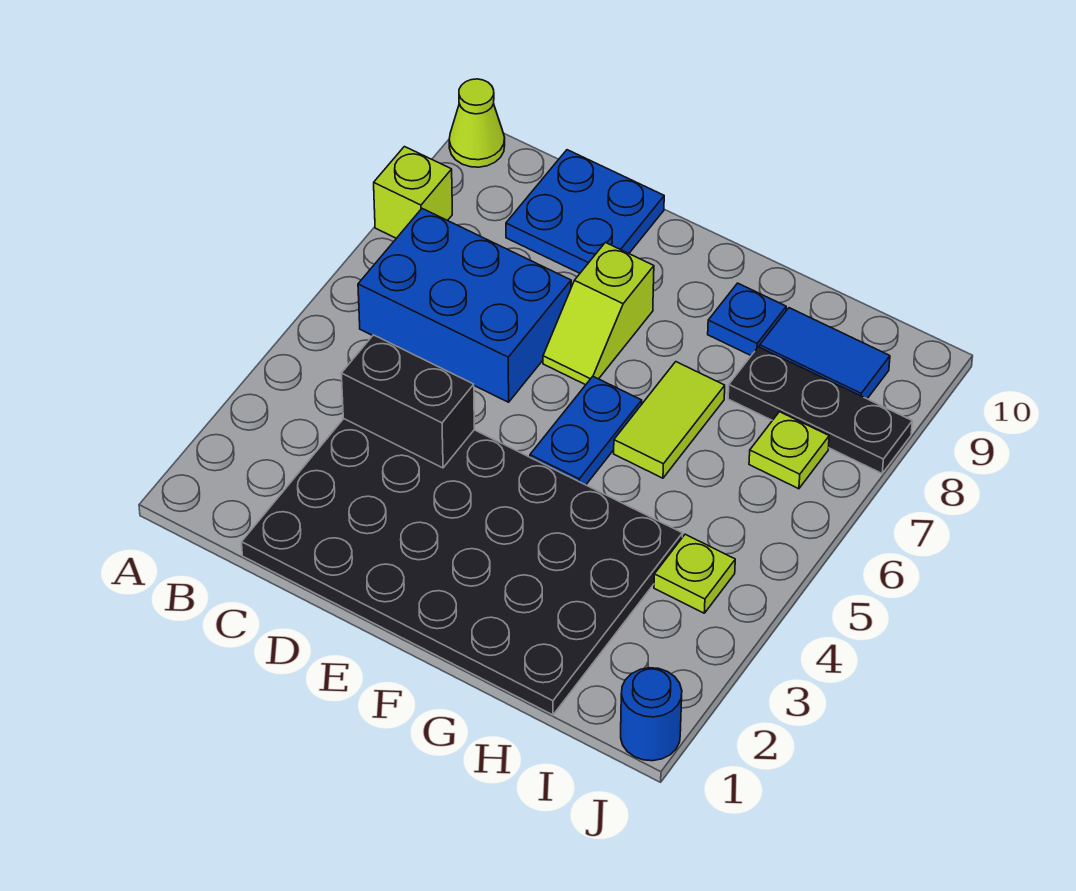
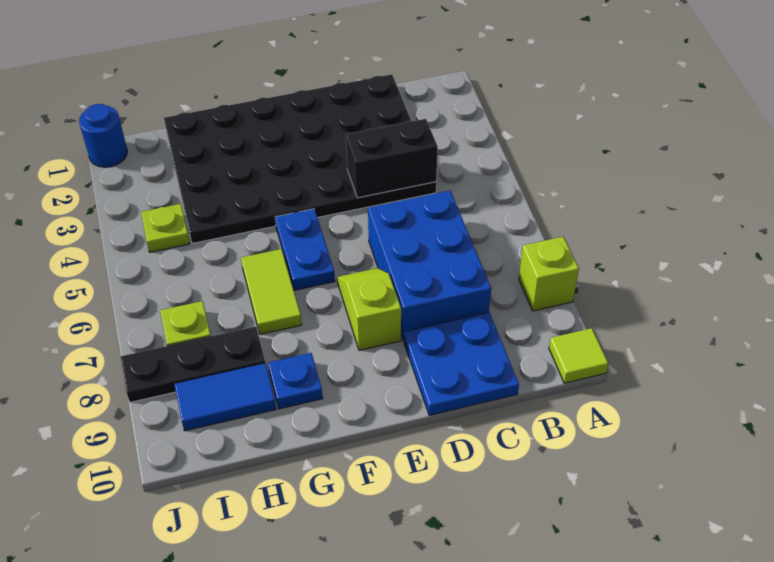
lime cone A10 level 1 -> lime tile A10 level 1
blue brick B6:D7 level 1 -> blue brick C6:D8 level 1

